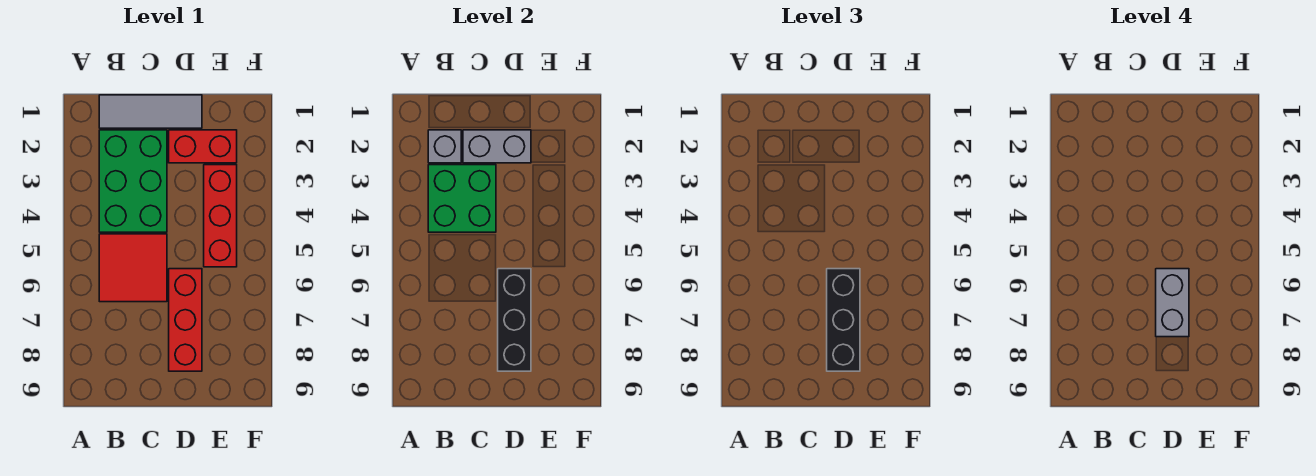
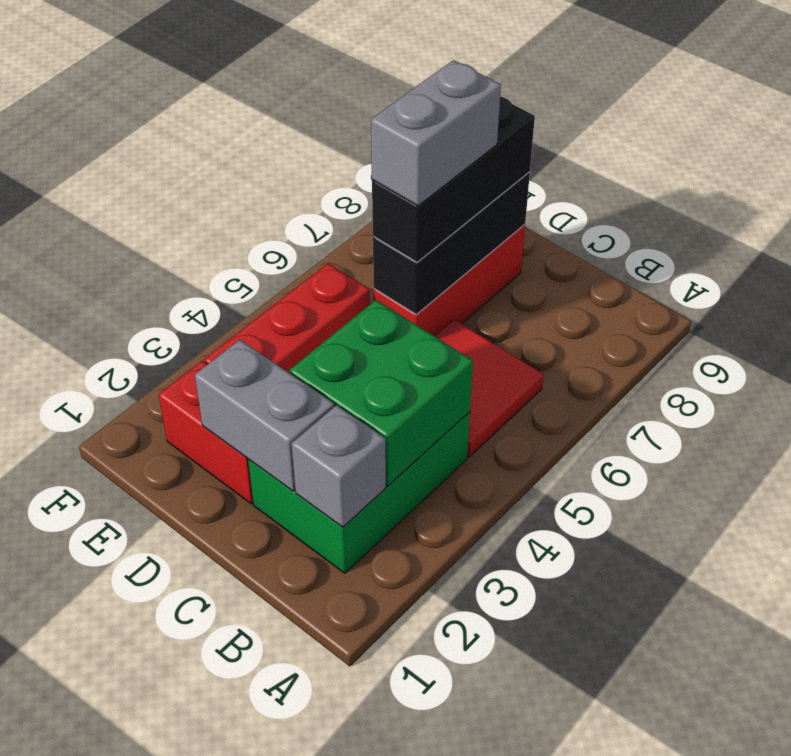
grey tile B1:D1 level 1 -> none

